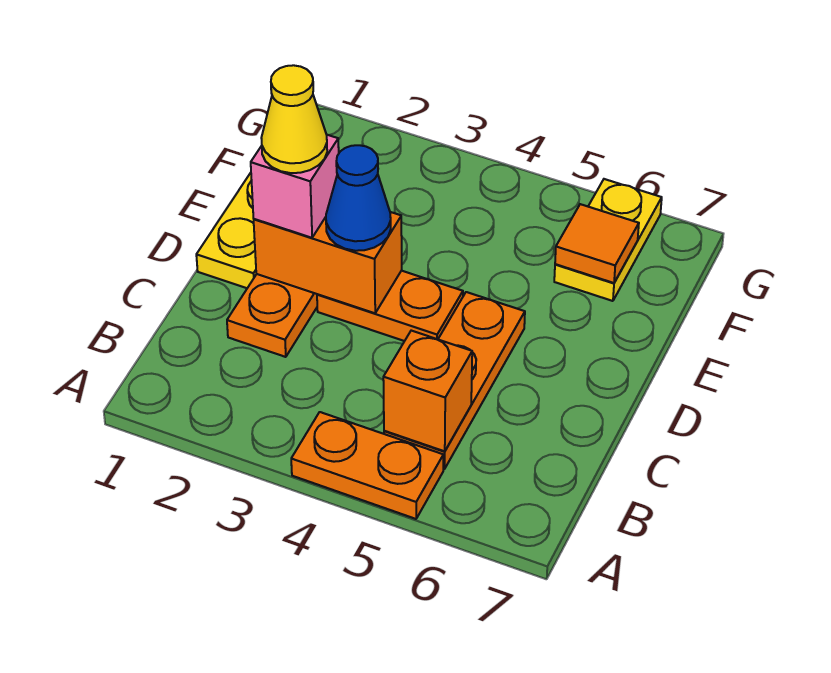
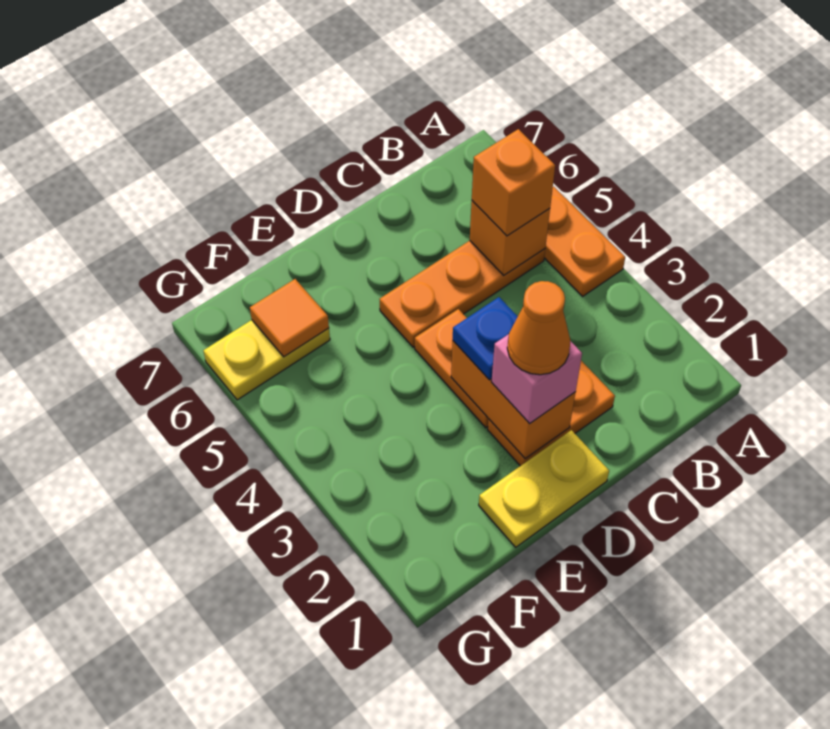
none -> orange brick B5 level 3
yellow cone D2 level 4 -> orange cone D2 level 4
blue cone D3 level 3 -> blue plate D3 level 3

